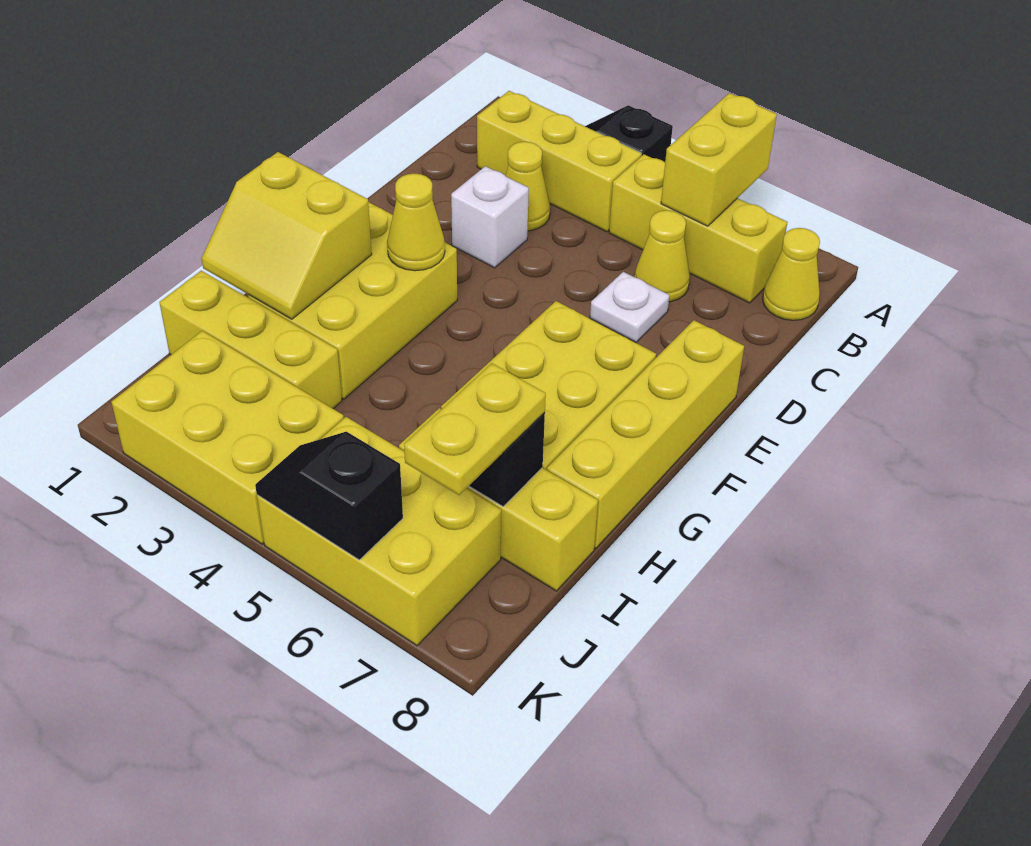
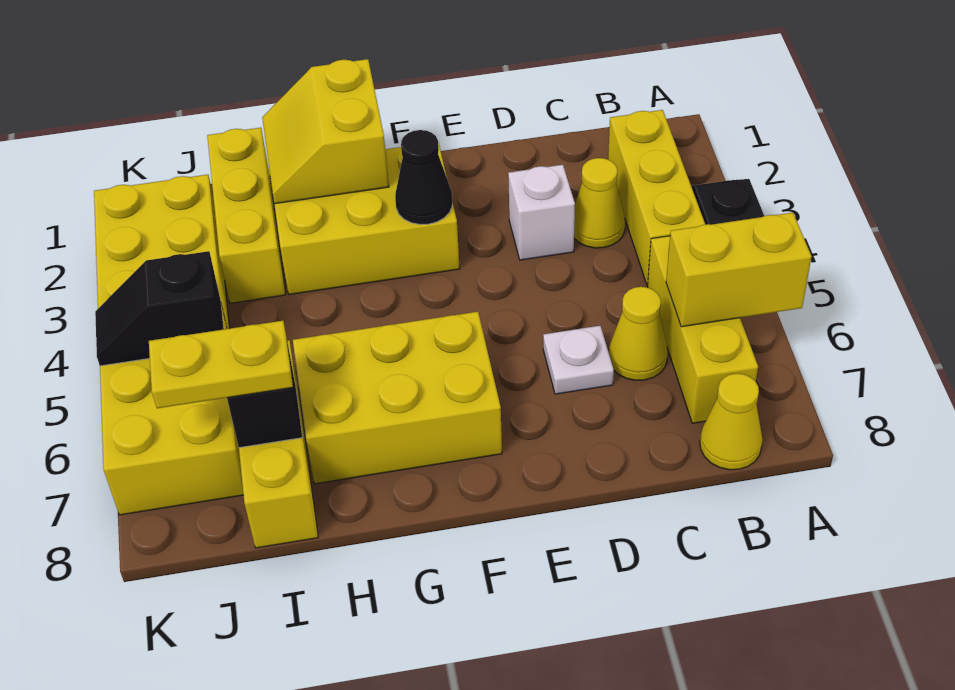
yellow brick E8:H8 level 1 -> none
yellow cone F3 level 2 -> black cone F3 level 2
black slope K5:K6 level 2 top 6 -> black slope J5:K5 level 2 top J

